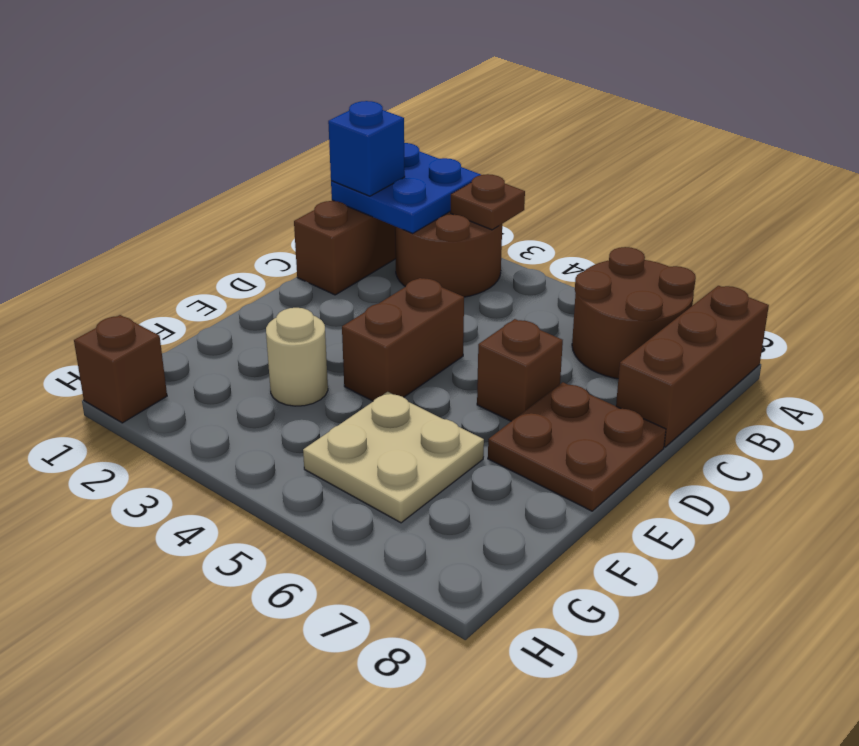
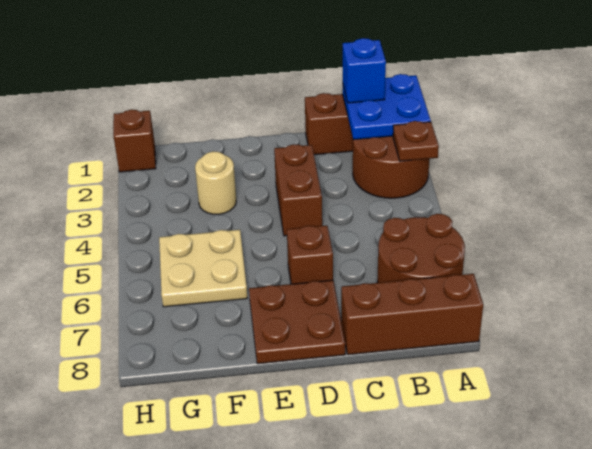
brown brick D4:E4 level 1 -> brown brick D3:D4 level 1

